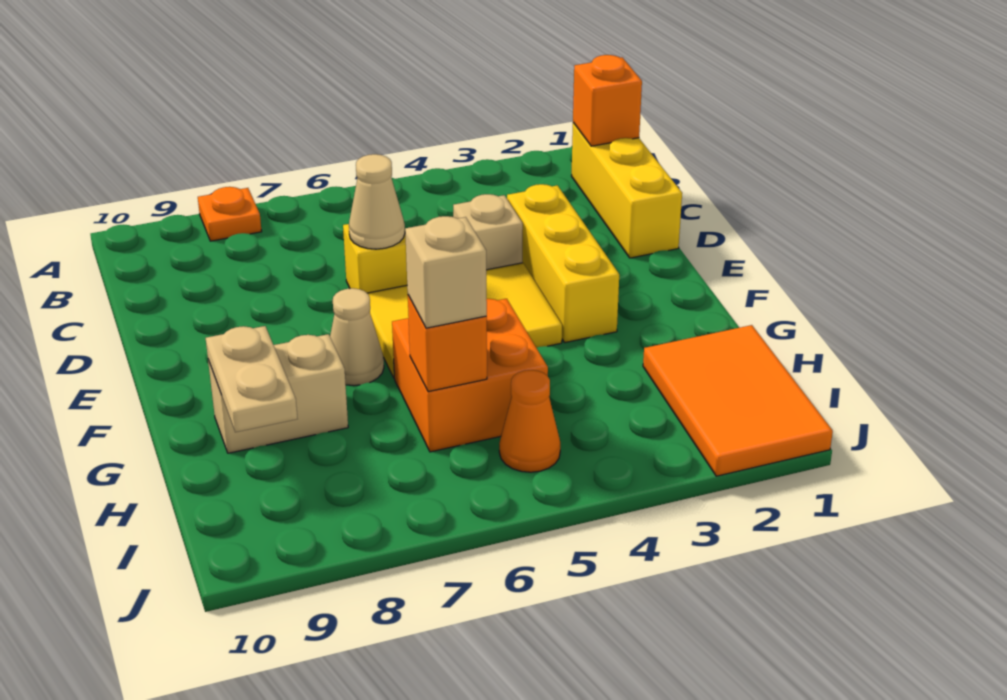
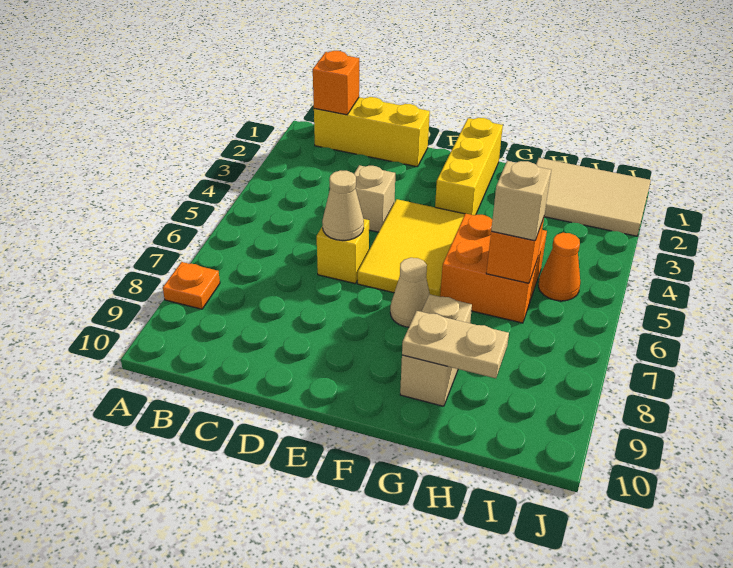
yellow brick D3:F3 level 1 -> yellow brick F1:F3 level 1
orange tile H1:J2 level 1 -> tan tile H1:J2 level 1

